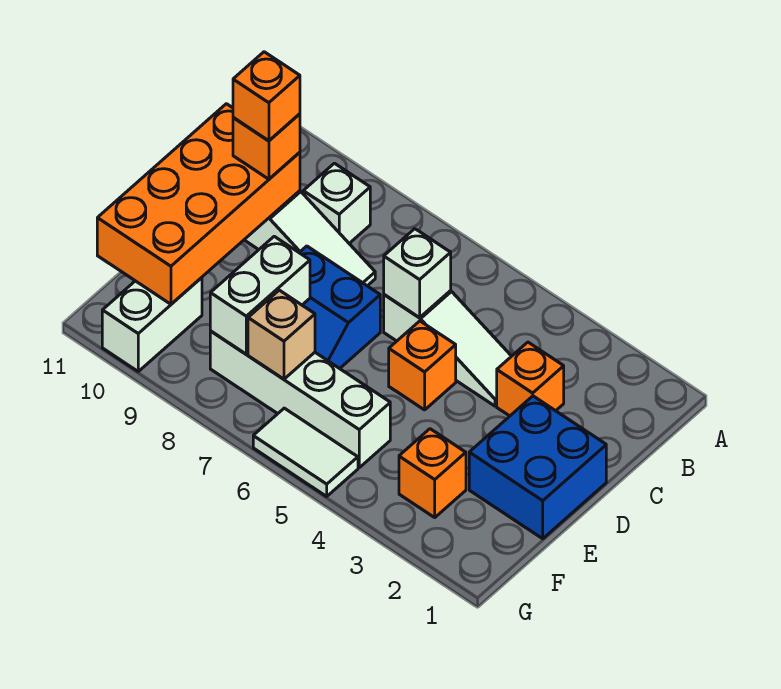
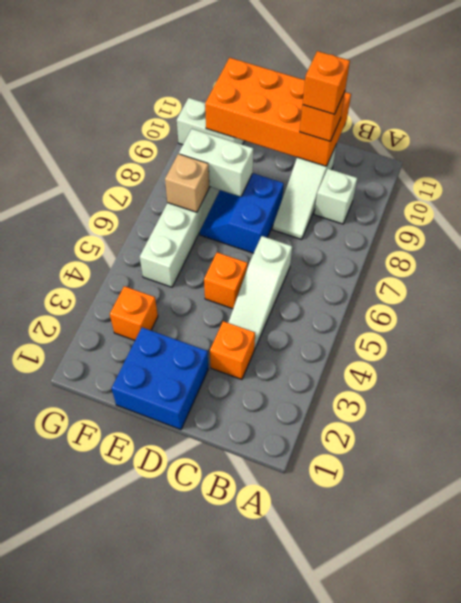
white brick C6 level 2 -> none
white tile G5:G6 level 1 -> none

